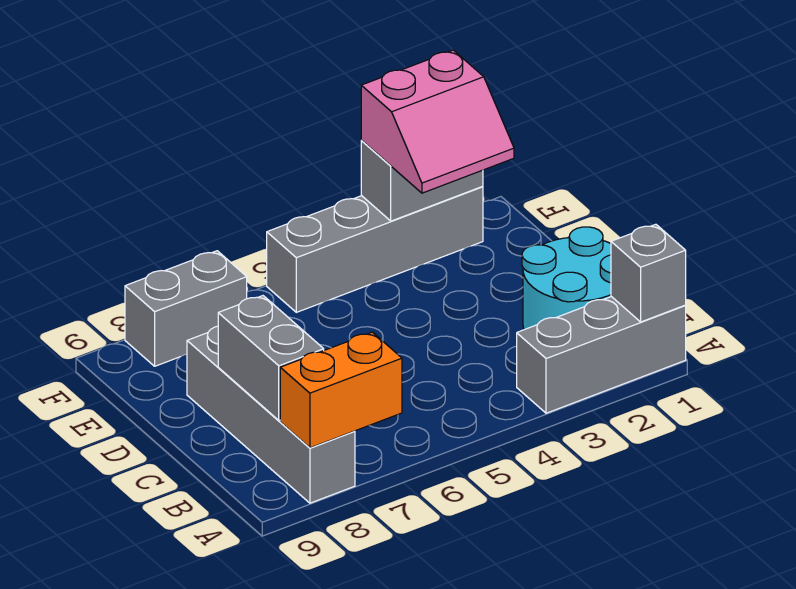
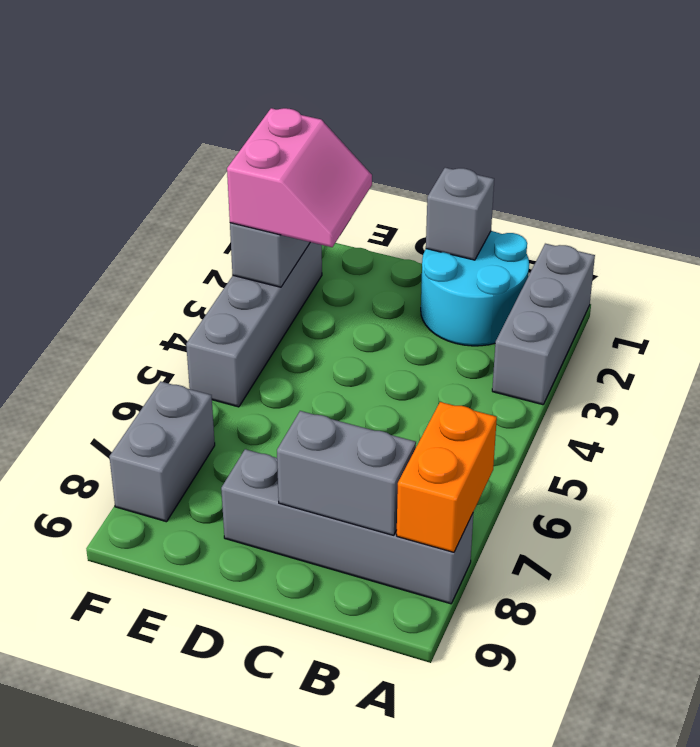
grey brick A1 level 2 -> grey brick C1 level 2

